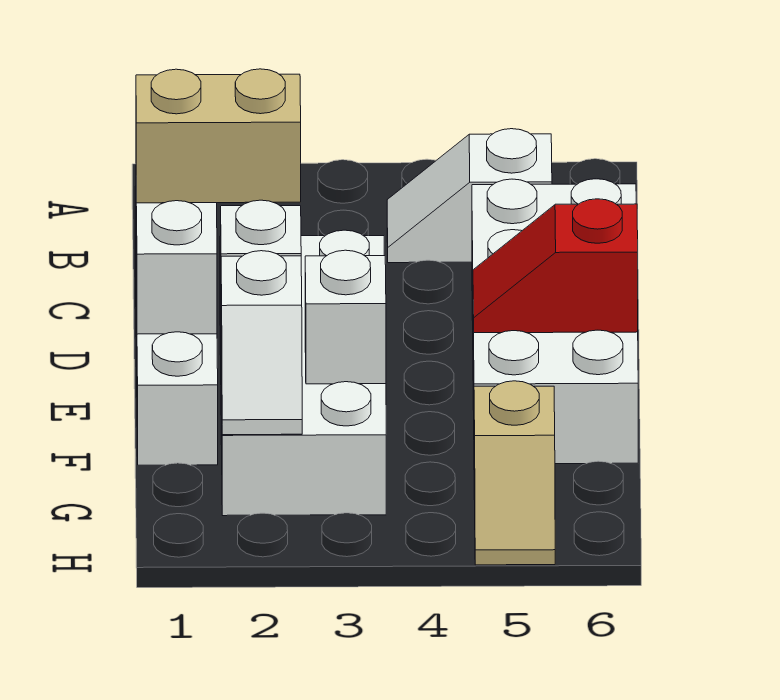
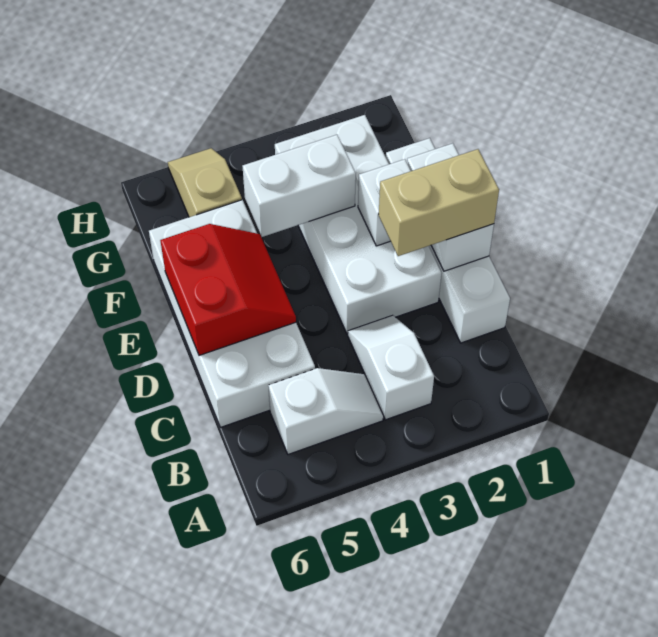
red slope E5:E6 level 2 top 6 -> red slope D5:E6 level 2 top 6
white slope F2:G2 level 2 top F -> white slope B3:C3 level 1 top B
white brick F3 level 2 -> white brick F3:F4 level 2

